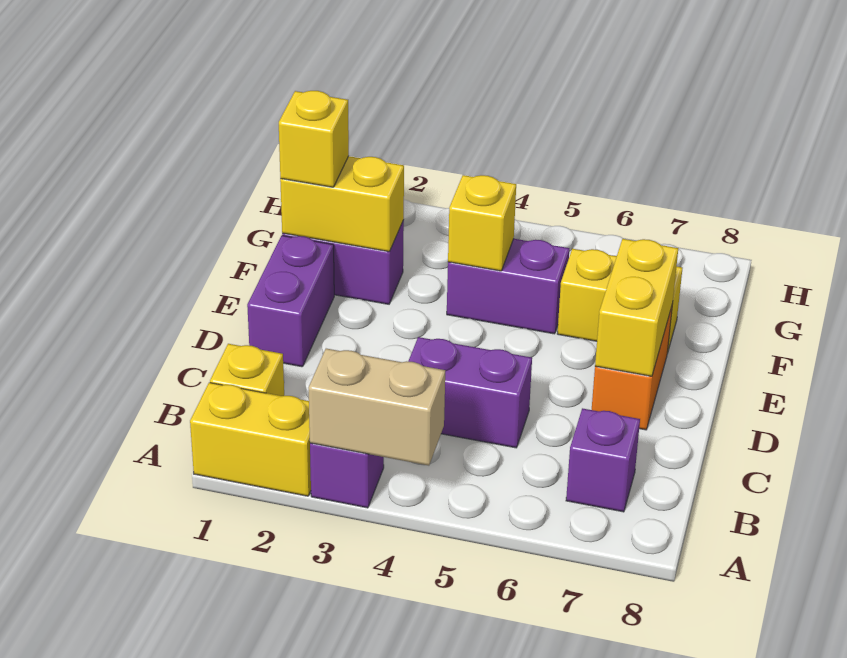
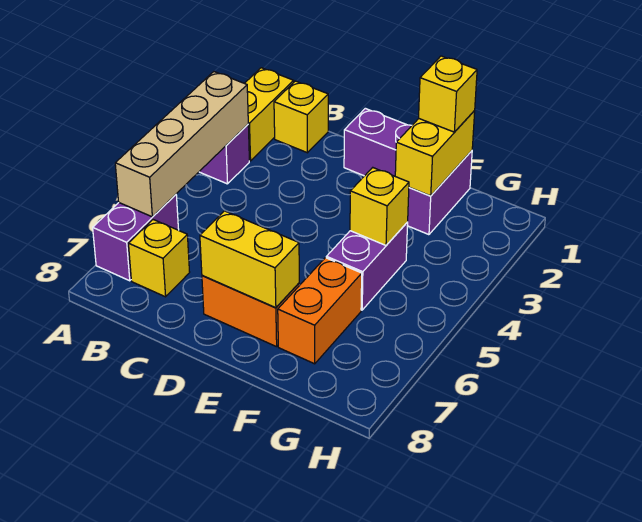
tan brick A3:A4 level 2 -> tan brick A3:A6 level 2
purple brick B7 level 1 -> yellow brick B7 level 1
purple brick C4:C5 level 1 -> purple brick A6:A7 level 1
yellow brick F6:F7 level 1 -> orange brick F6:F7 level 1

